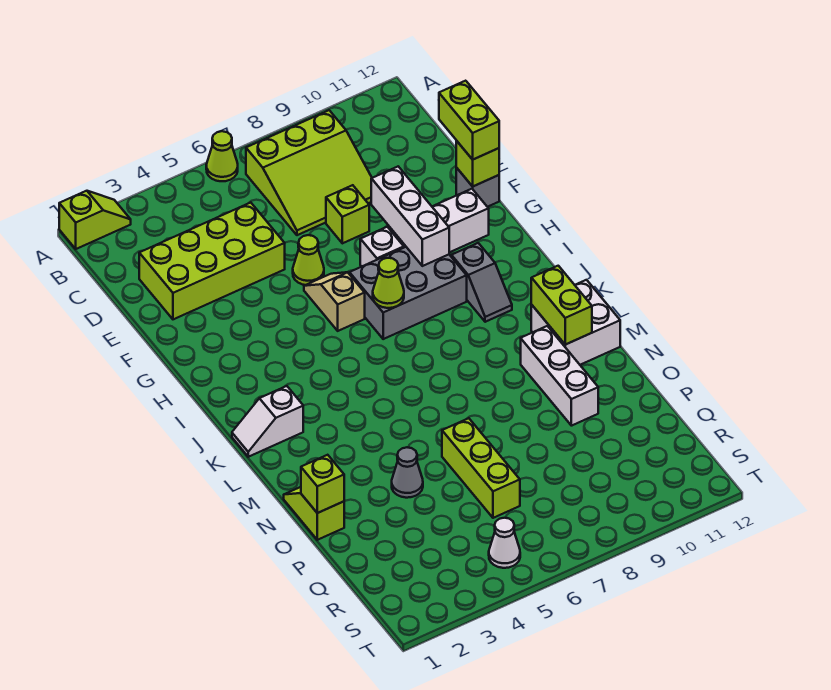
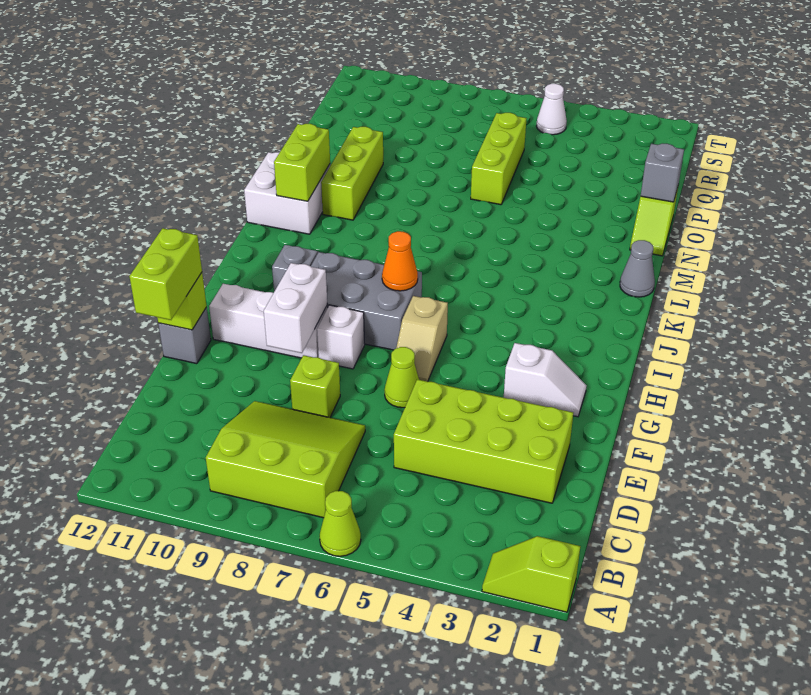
white brick F9:H9 level 2 -> white brick F9:G9 level 2
lime cone I7 level 2 -> orange cone I7 level 2
white slope K1:K2 level 1 top 2 -> white slope G2:G3 level 1 top 3
white brick M10:O10 level 1 -> lime brick M10:O10 level 1
lime brick O1 level 2 -> grey brick O1 level 2
grey cone O4 level 1 -> grey cone L1 level 1

